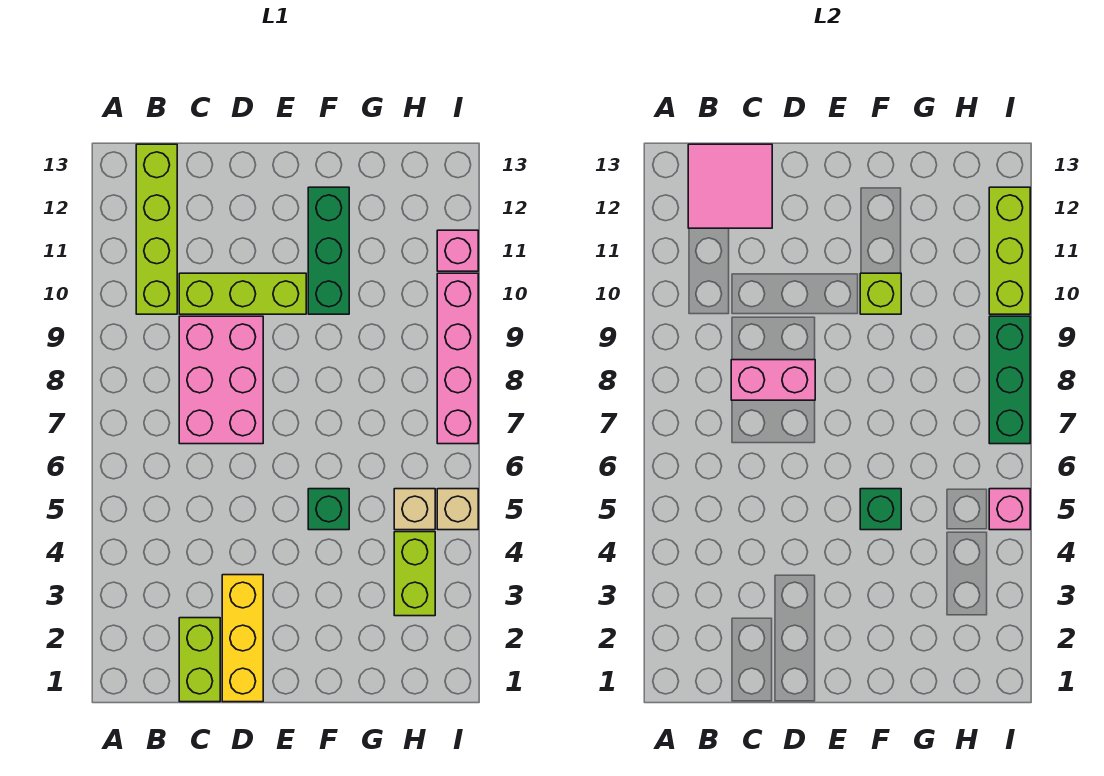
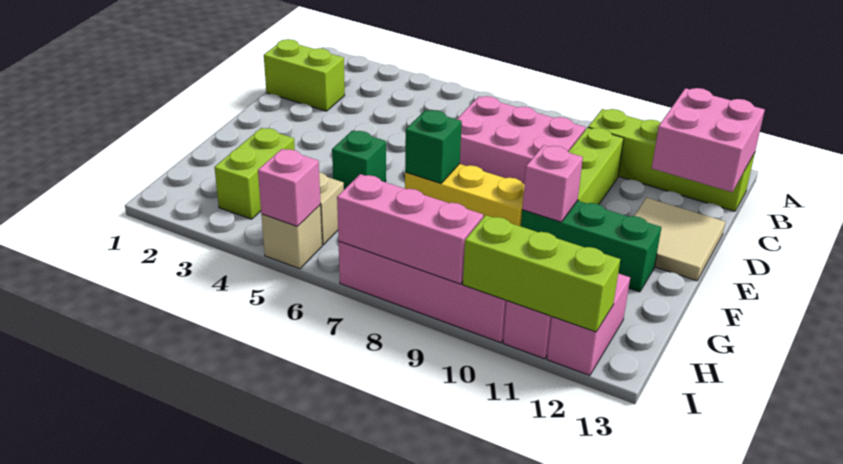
pink tile B12:C13 level 2 -> pink brick B12:C13 level 2
pink brick C8:D8 level 2 -> pink brick H12:I12 level 1
yellow brick D1:D3 level 1 -> yellow brick F7:F9 level 1
none -> tan tile D12:E13 level 1
green brick F5 level 2 -> green brick F7 level 2
lime brick F10 level 2 -> pink brick F10 level 2
lime brick H3:H4 level 1 -> lime brick G3:H3 level 1
green brick I7:I9 level 2 -> pink brick I7:I9 level 2

